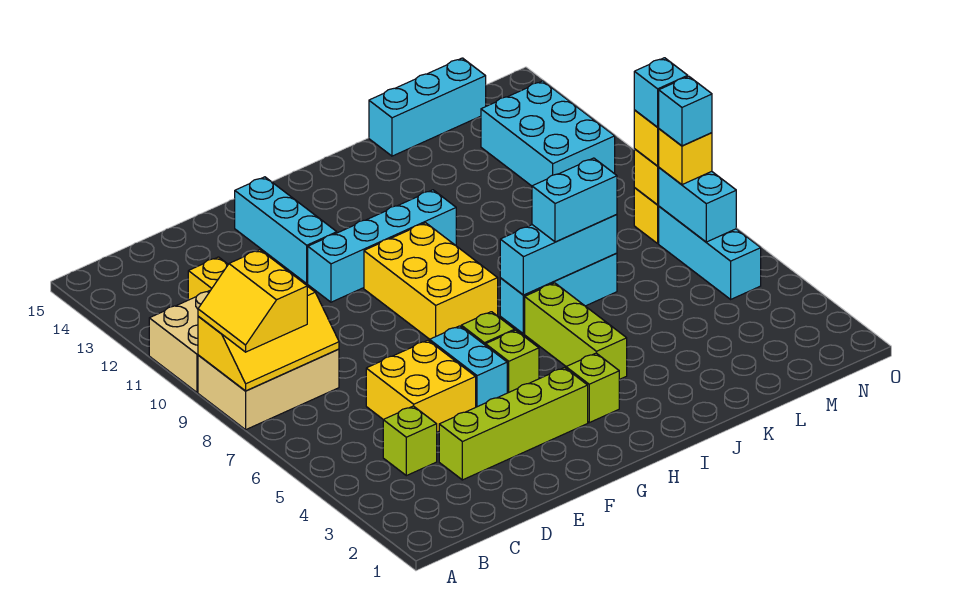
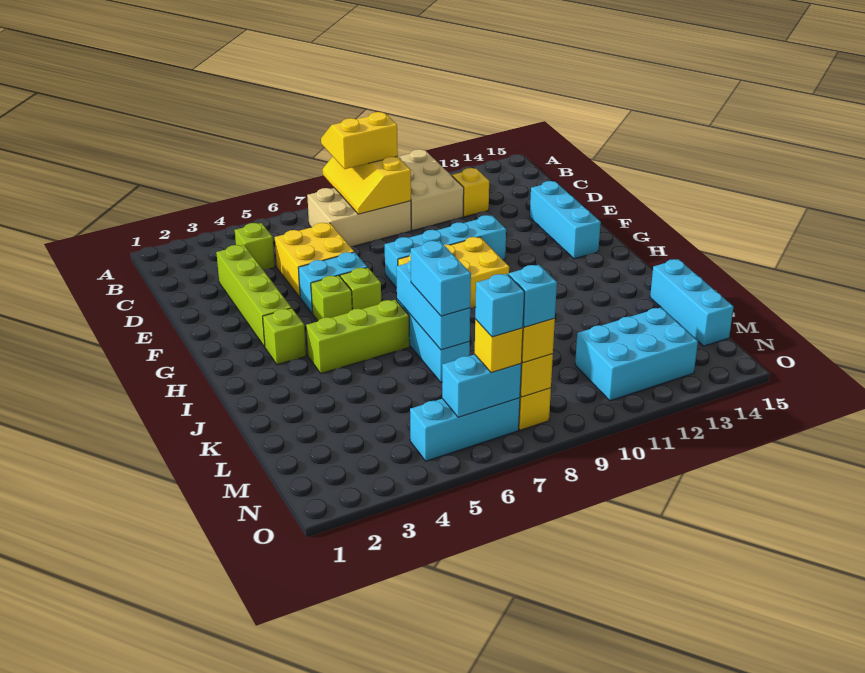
tan brick A8:C9 level 1 -> tan brick B7:C9 level 1
cyan brick F11:I11 level 1 -> cyan brick F8:F11 level 1
cyan brick F12:F14 level 1 -> cyan brick E14:G14 level 1

